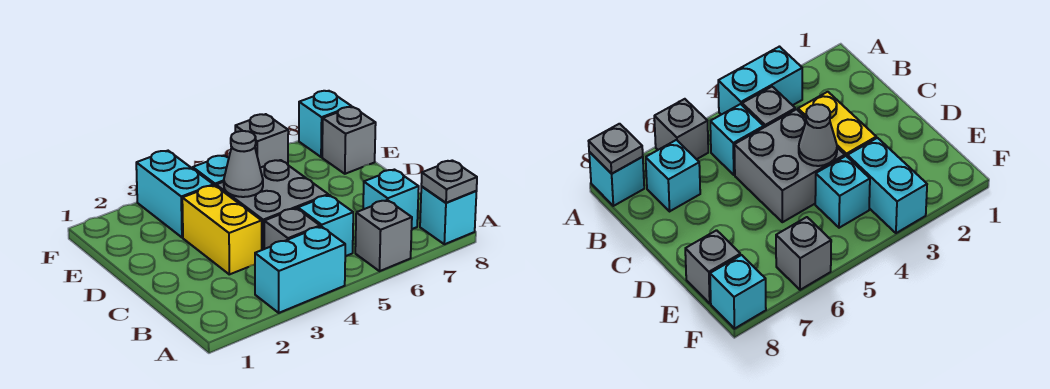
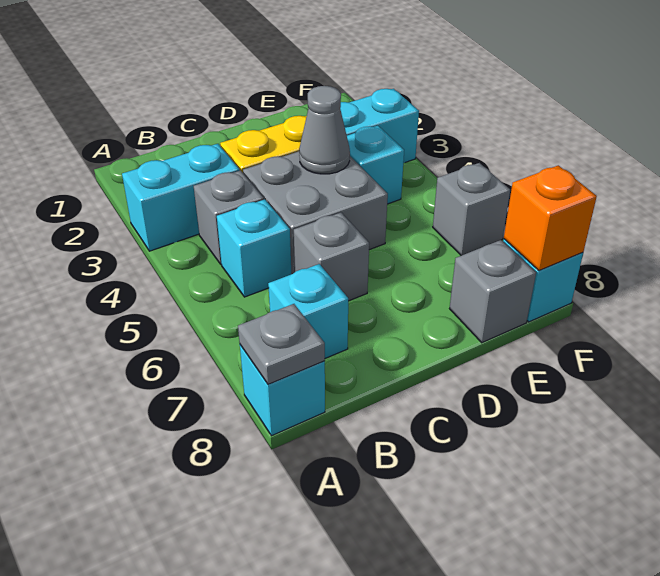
cyan brick A3:A4 level 1 -> cyan brick A3:B3 level 1
grey brick A6 level 1 -> grey brick C6 level 1
none -> orange brick F8 level 2

